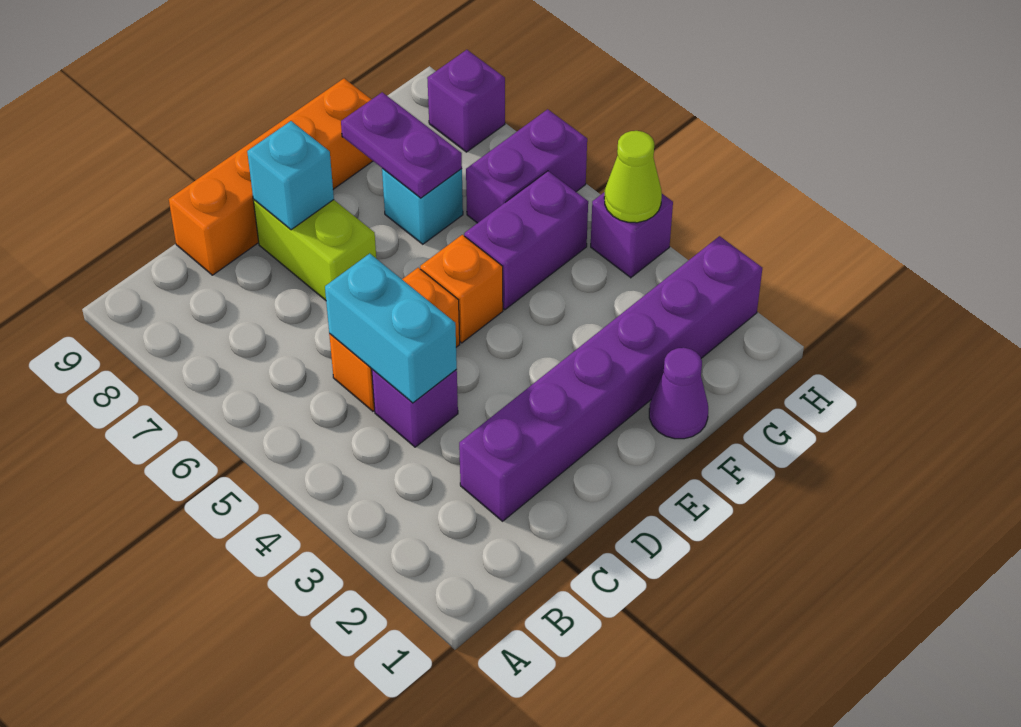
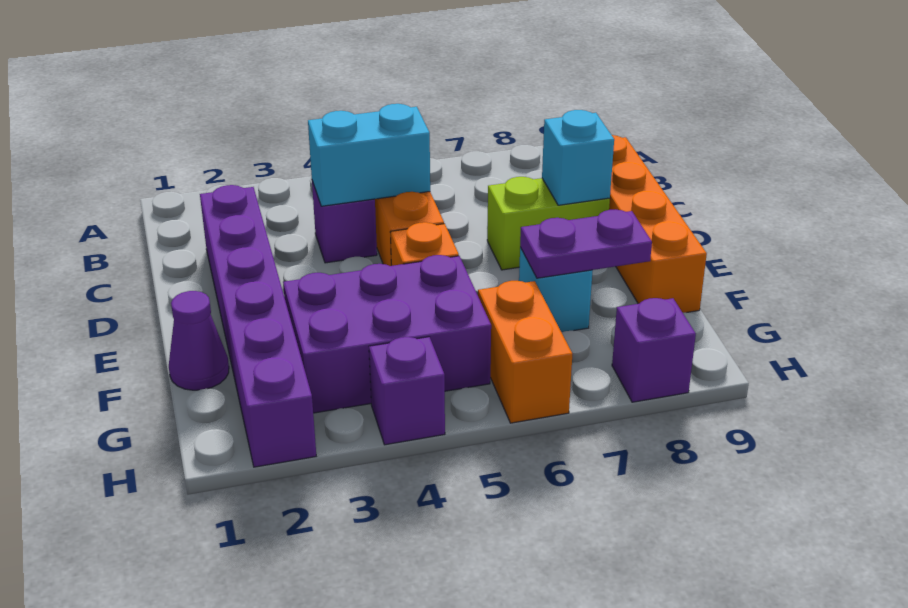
purple brick F5:G5 level 1 -> purple brick F3:G5 level 1
purple brick G6:H6 level 1 -> orange brick G6:H6 level 1
lime cone H4 level 2 -> none

